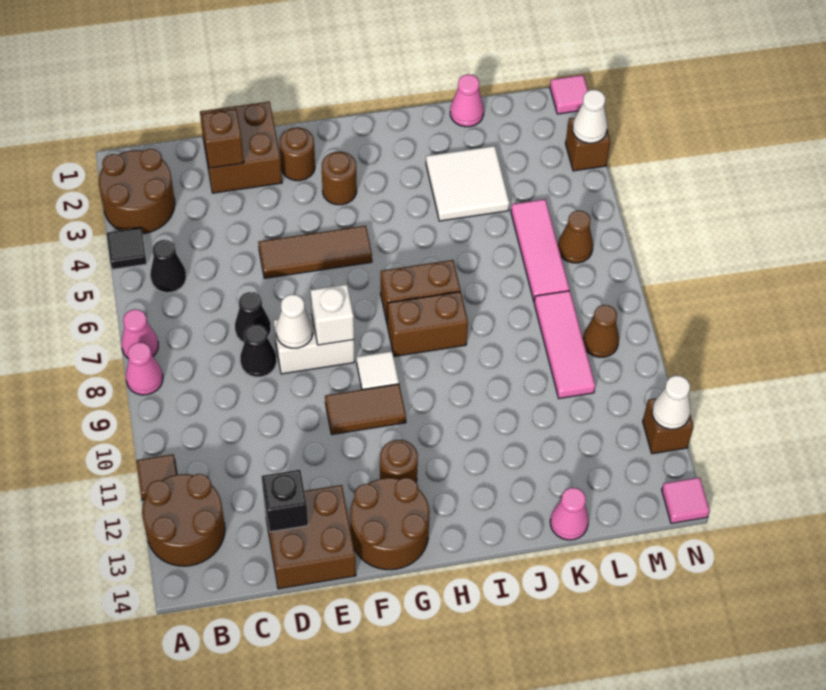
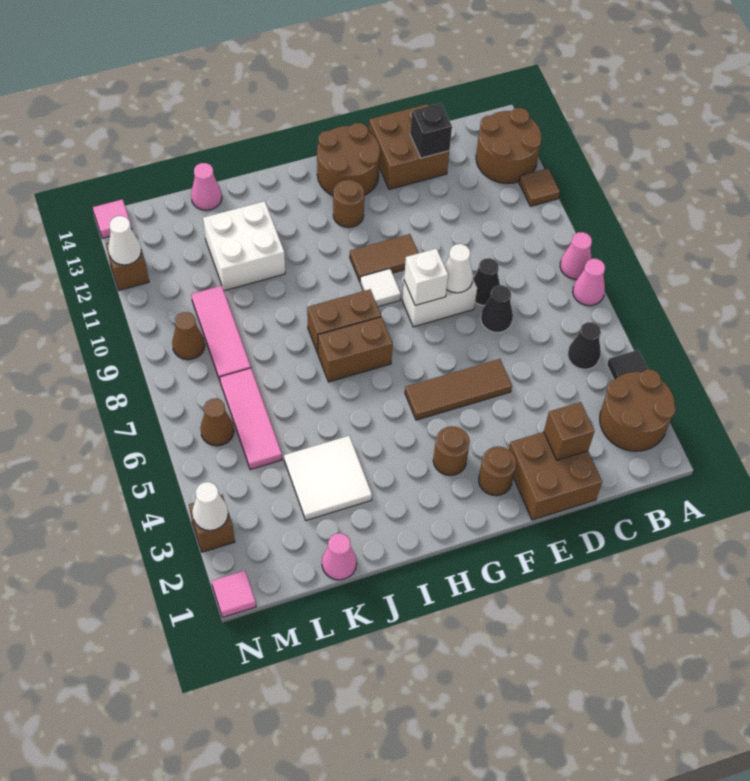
none -> white brick J11:K12 level 1

